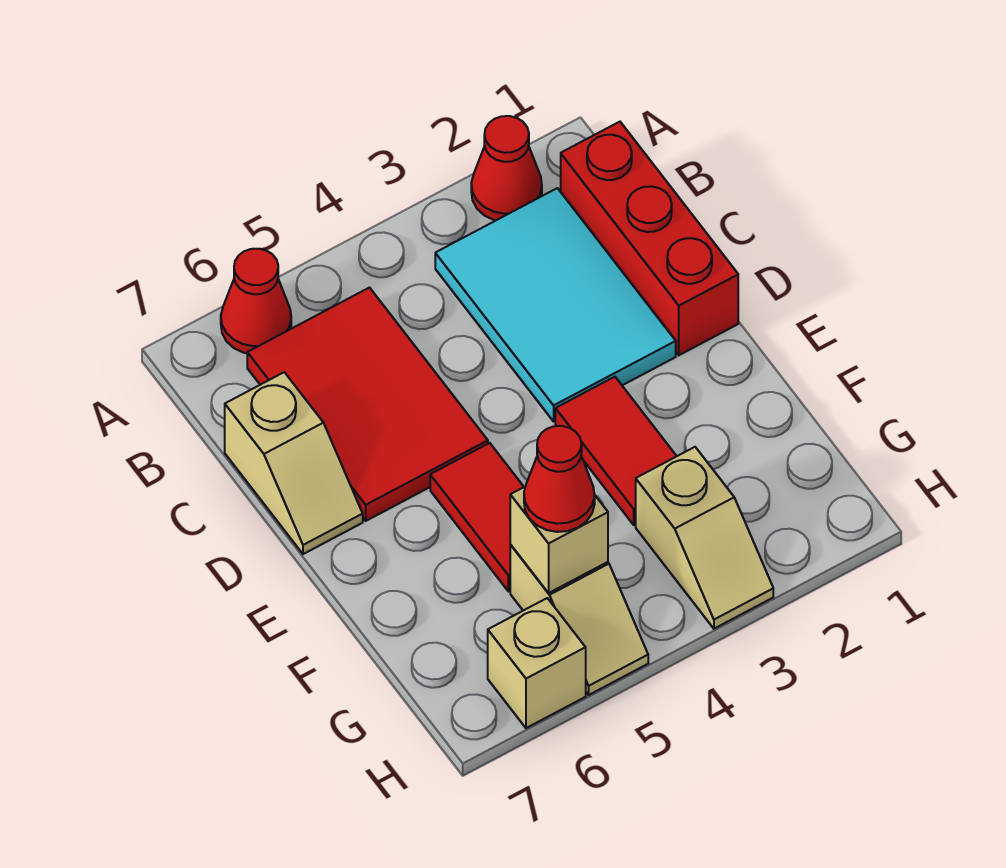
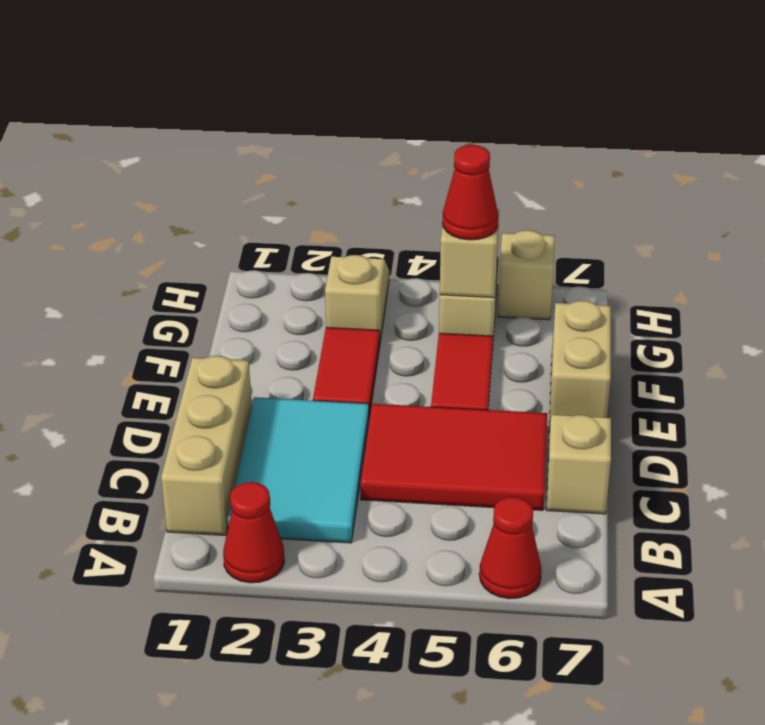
red brick B1:D1 level 1 -> tan brick B1:D1 level 1
red tile B5:D6 level 1 -> red tile C4:D6 level 1
none -> tan brick E7:F7 level 1

